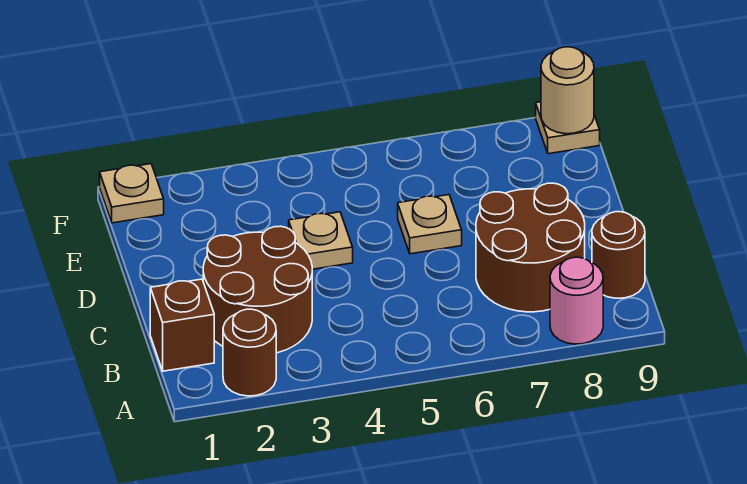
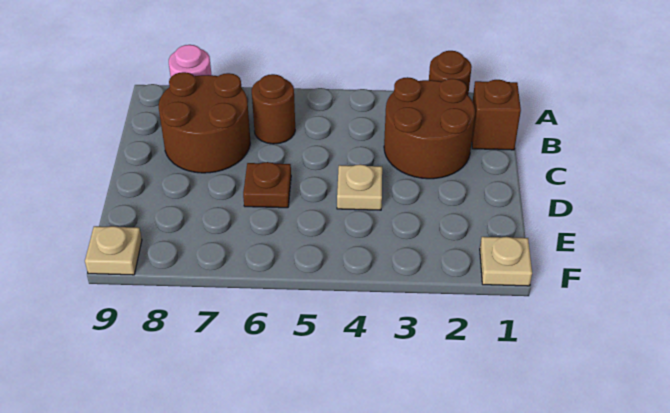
brown round brick B9 level 1 -> brown round brick B6 level 1
tan plate D6 level 1 -> brown plate D6 level 1
tan round brick F9 level 2 -> none

